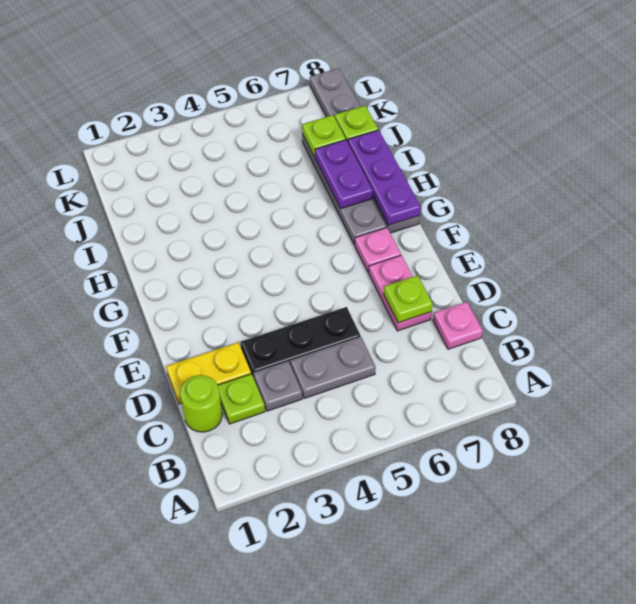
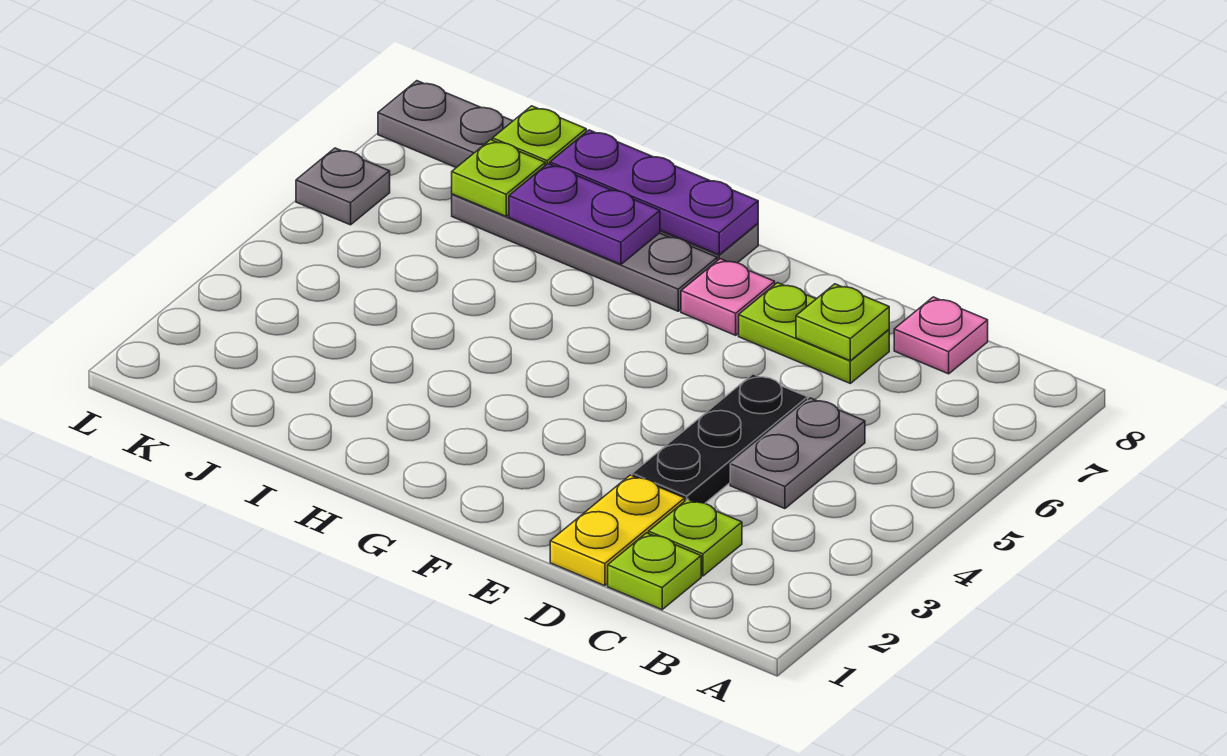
lime round brick C1 level 1 -> lime plate C1 level 1
grey plate C3 level 1 -> grey plate L6 level 1
pink plate D7:E7 level 1 -> lime plate D7:E7 level 1

